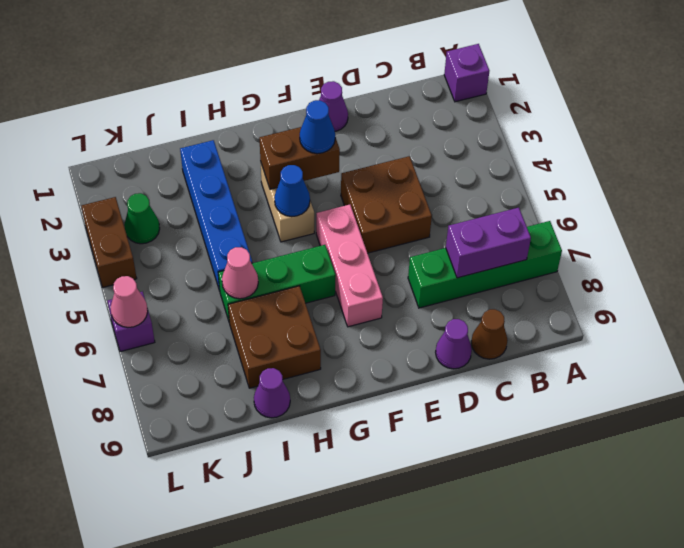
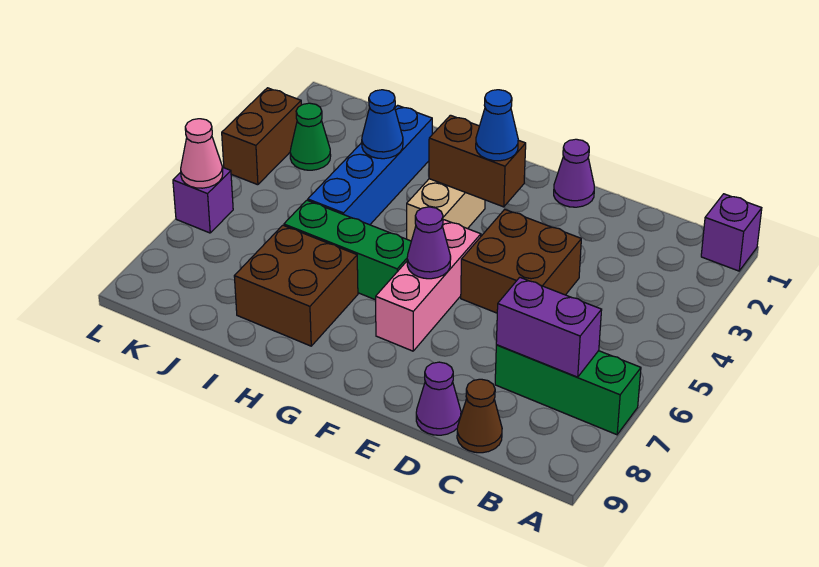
green brick A7:D7 level 1 -> green brick A7:C7 level 1
blue cone G4 level 2 -> blue cone I3 level 2
pink cone I6 level 2 -> none
purple cone I9 level 1 -> purple cone F6 level 2

